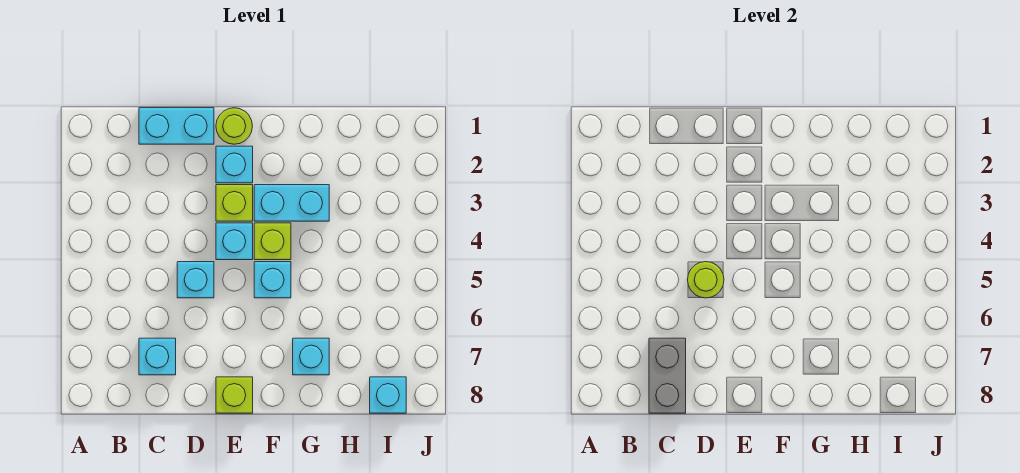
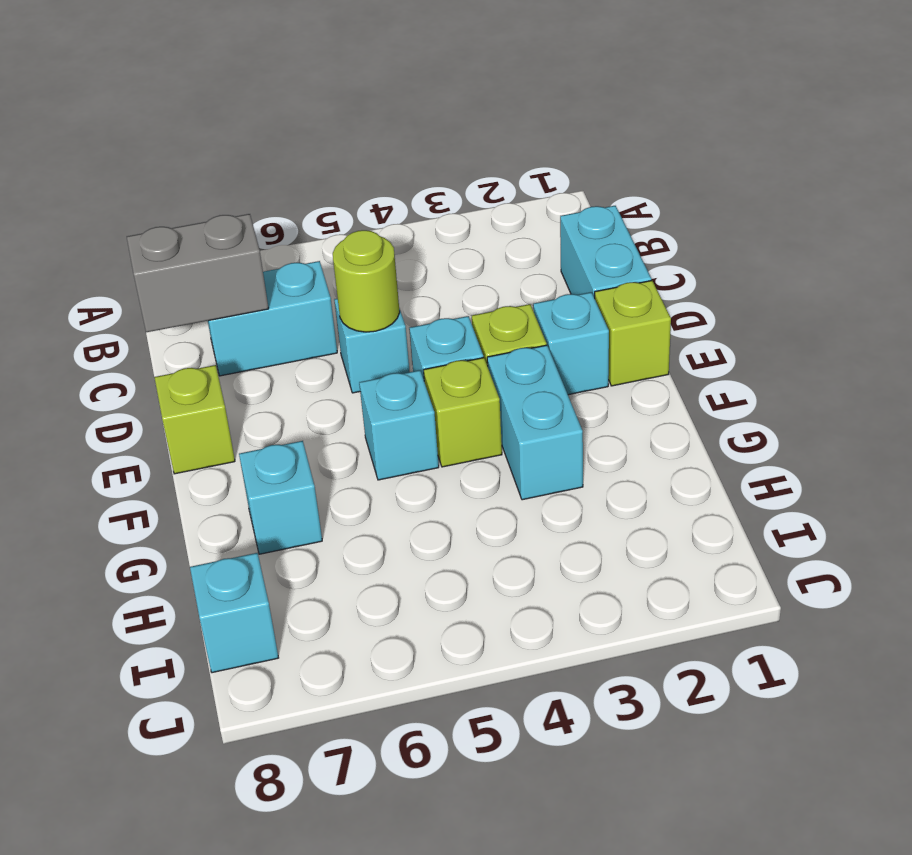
cyan brick C7 level 1 -> cyan brick C6:C7 level 1
lime round brick E1 level 1 -> lime brick E1 level 1

